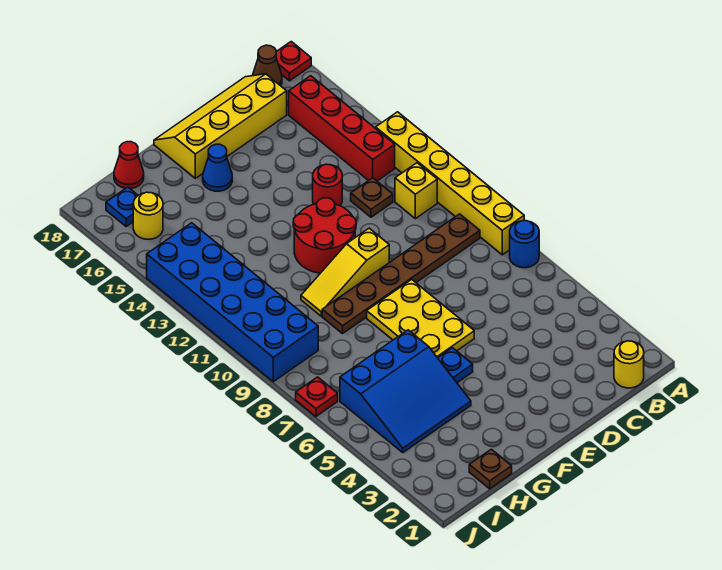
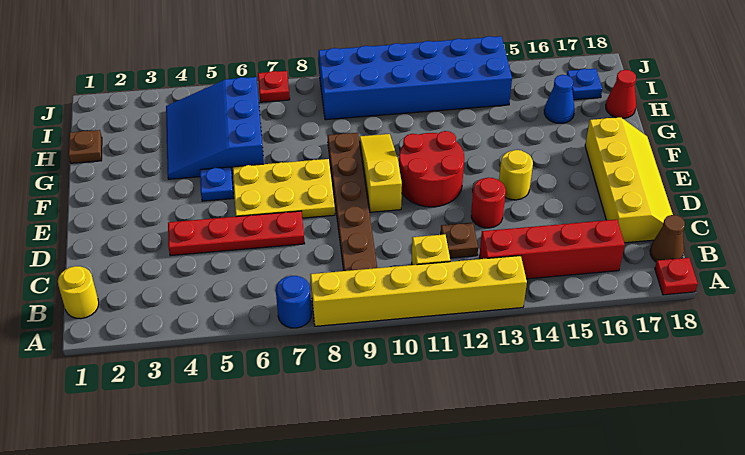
none -> red plate D4:D7 level 1
blue cone F16 level 1 -> blue cone H16 level 1
yellow round brick I16 level 1 -> yellow round brick E14 level 1

